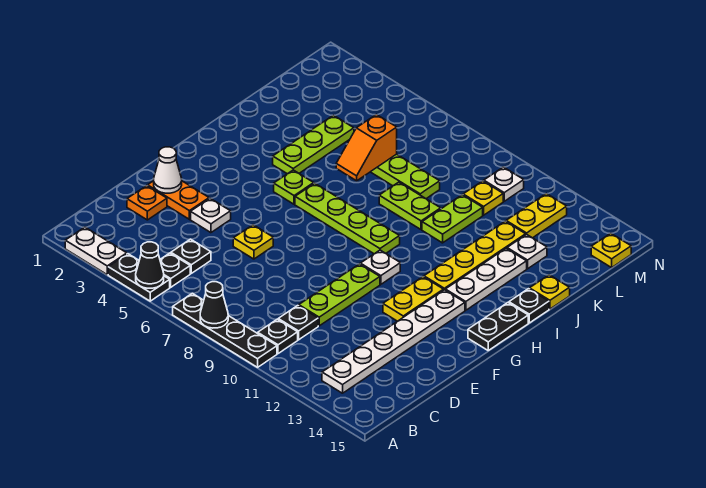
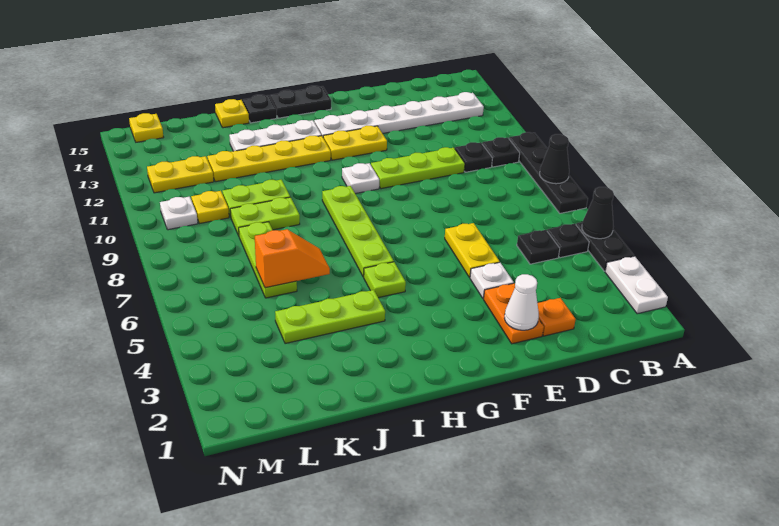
yellow plate E6 level 1 -> yellow plate E5:E6 level 1
lime plate J8:J9 level 1 -> lime plate J9:K9 level 1
white plate K13 level 1 -> none

